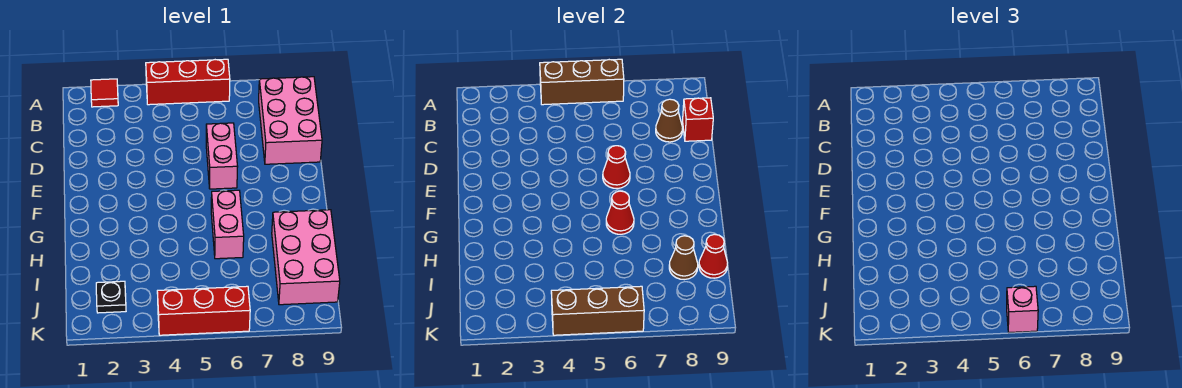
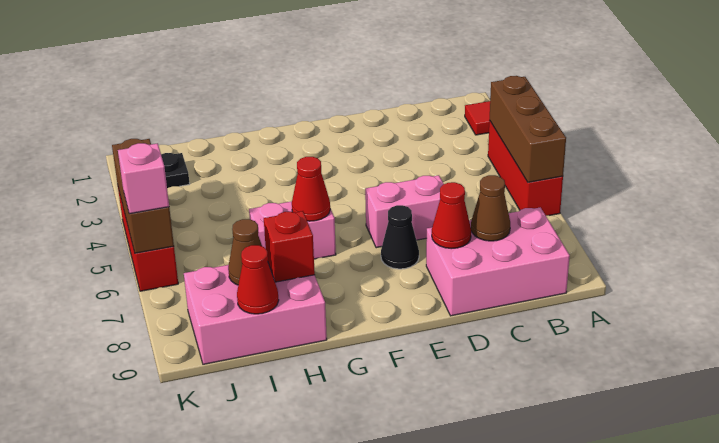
red brick C9 level 2 -> red brick H8 level 2
red cone E6 level 2 -> red cone D8 level 2
none -> black cone E7 level 1

